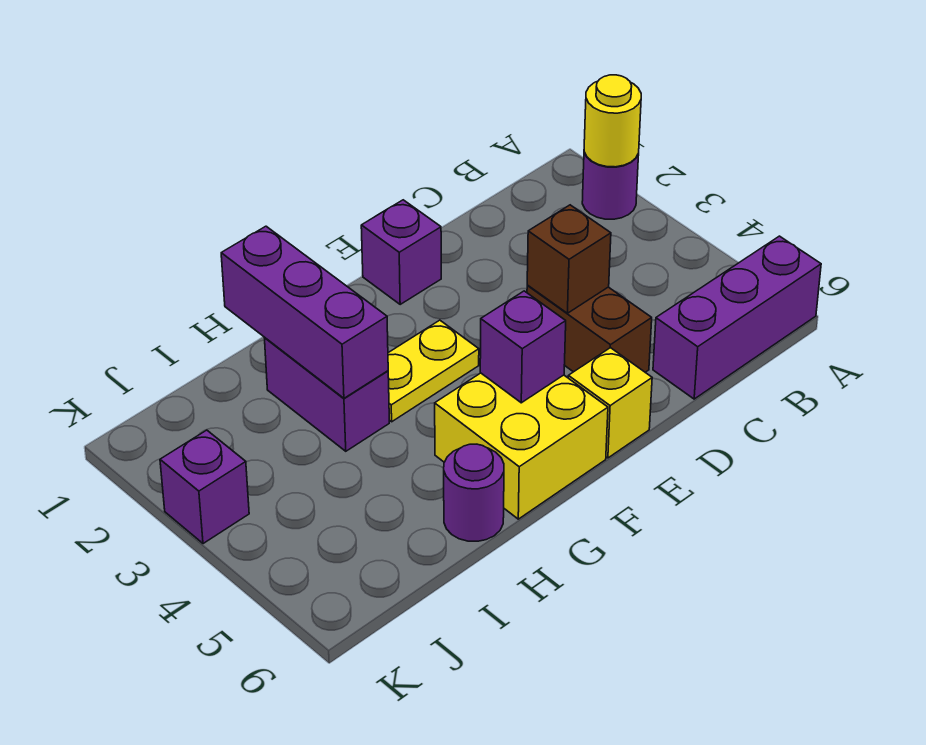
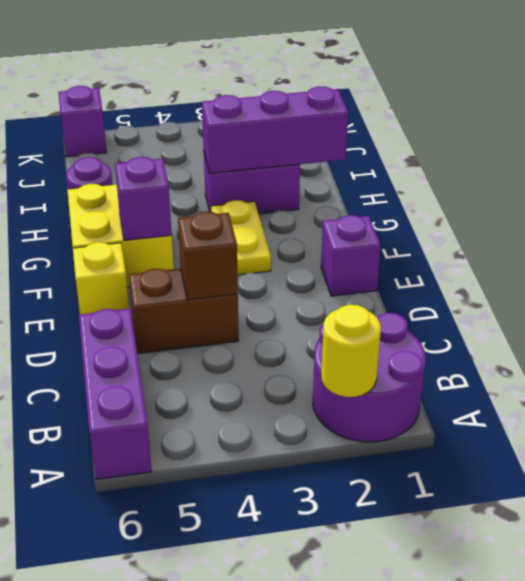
purple round brick A2 level 1 -> purple round brick A1:B2 level 1
purple brick K3 level 1 -> purple brick K6 level 1

